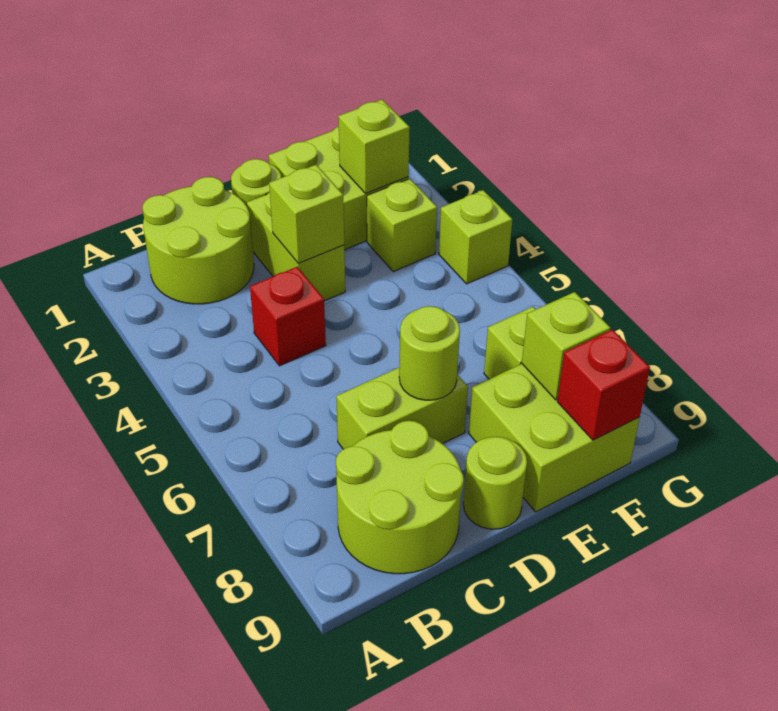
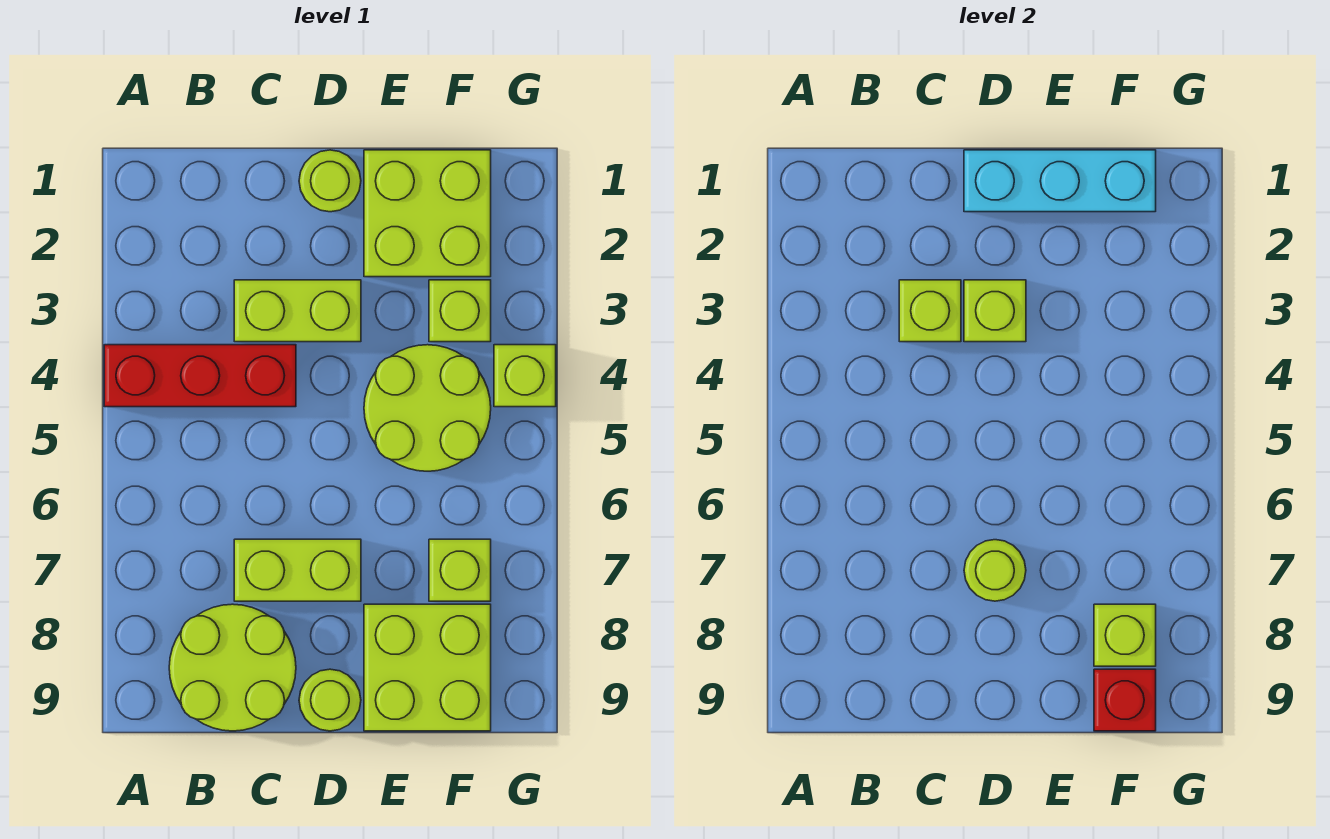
lime round brick B1:C2 level 1 -> lime round brick E4:F5 level 1
red brick C4 level 1 -> red brick A4:C4 level 1
none -> cyan brick D1:F1 level 2
lime brick D2:D3 level 1 -> lime brick C3:D3 level 1
lime brick F2 level 2 -> lime brick C3 level 2

